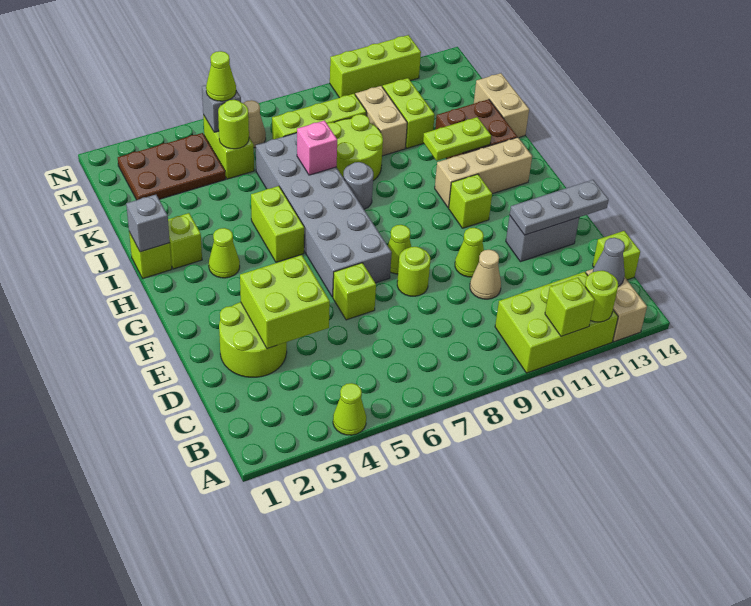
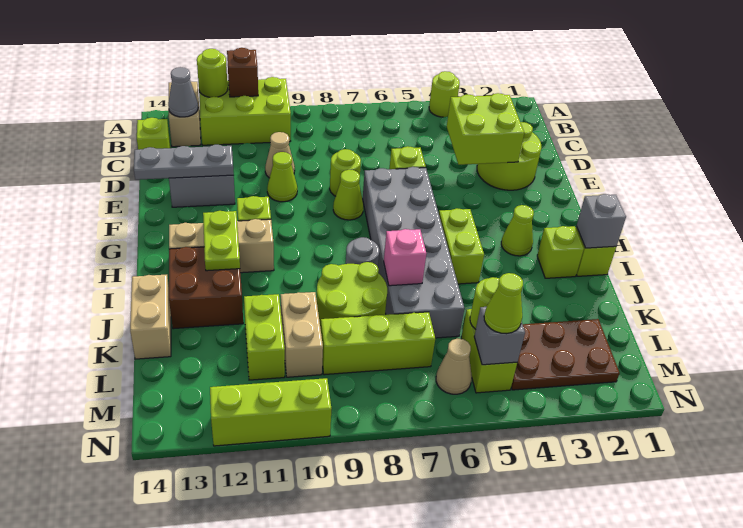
lime cone A4 level 1 -> lime round brick A4 level 1
lime brick A11 level 2 -> brown brick A11 level 2
lime plate I11:I12 level 2 -> lime plate H12:I12 level 2

